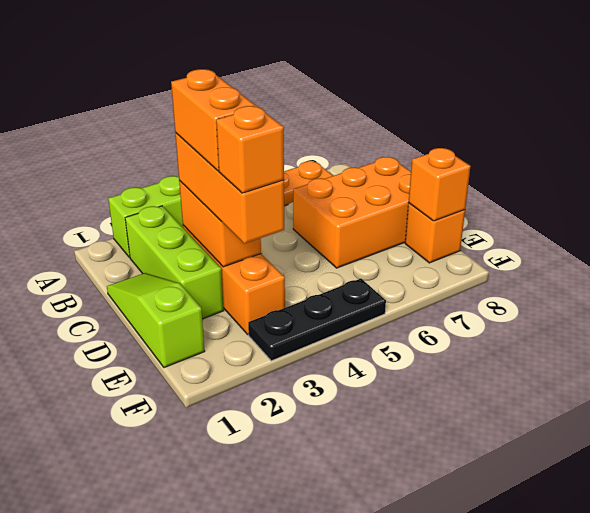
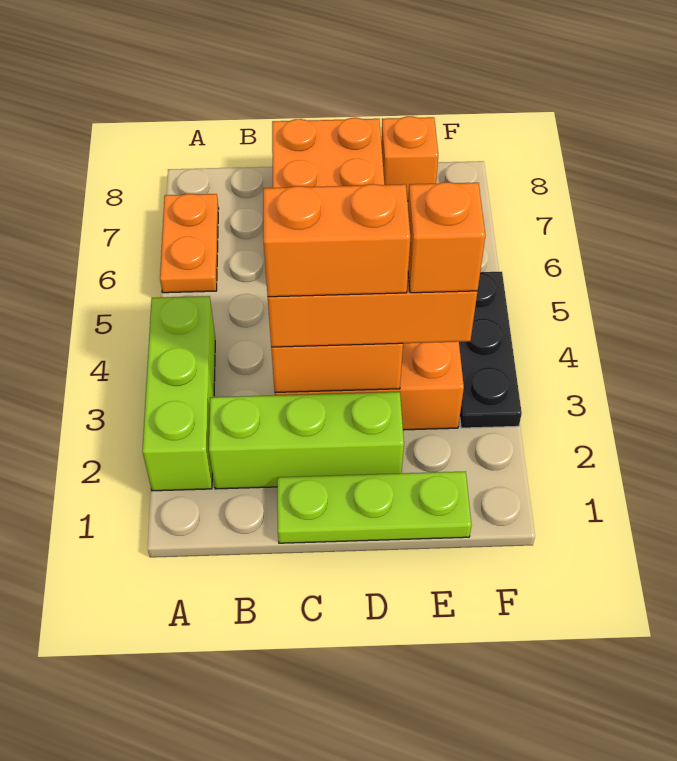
lime slope C1:E1 level 1 top E -> lime plate C1:E1 level 1
orange brick E8 level 2 -> none

